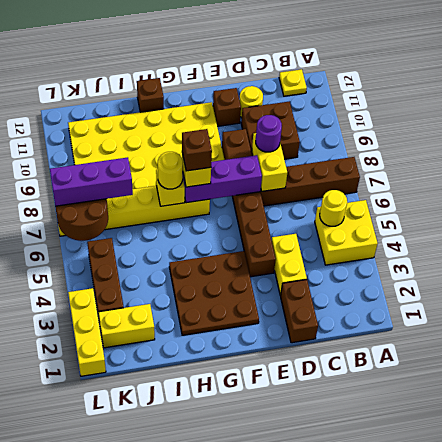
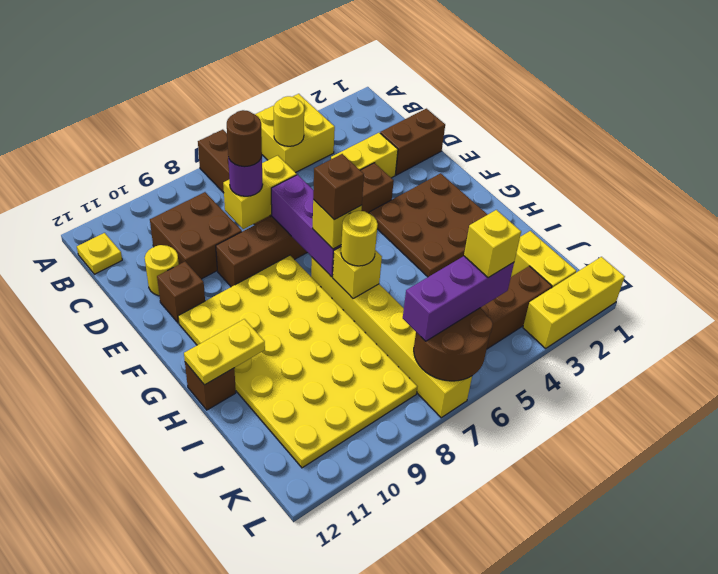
none -> brown round brick D8 level 4
none -> yellow plate H11:H12 level 2
purple brick J7:L7 level 3 -> purple brick K5:K7 level 3
none -> yellow brick K5 level 4

